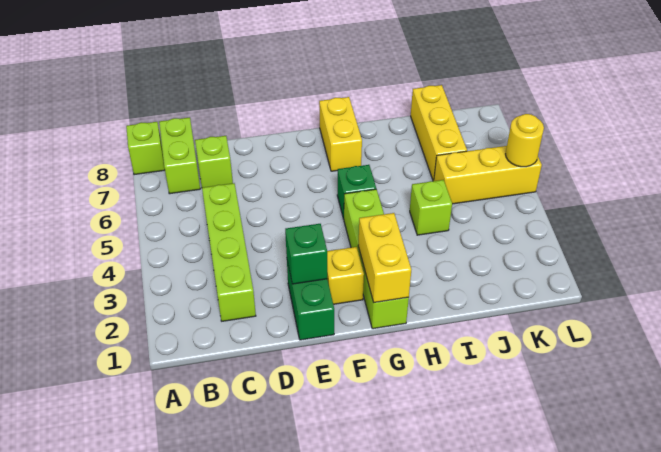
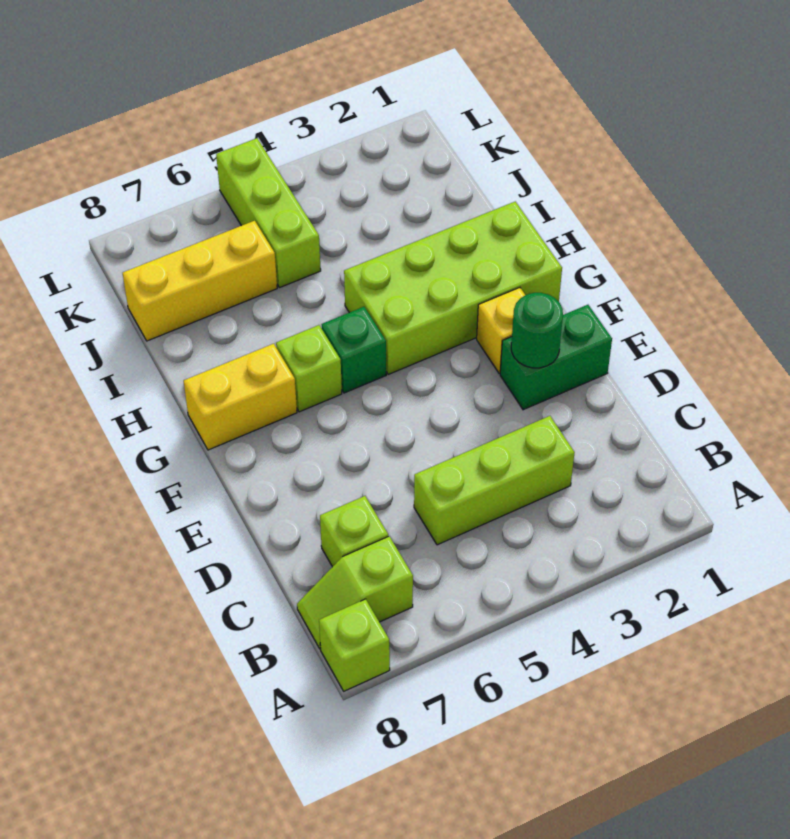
lime brick B7:B8 level 1 -> lime slope B7:B8 level 1 top 7
lime brick C2:C5 level 1 -> lime brick C3:C5 level 1
green brick E2 level 2 -> green round brick E2 level 2
lime brick G1:G4 level 1 -> lime brick G1:H4 level 1
yellow brick G1:G2 level 2 -> none
lime brick I4 level 1 -> lime brick G6 level 1
yellow brick J5:L5 level 1 -> lime brick J5:L5 level 1
yellow round brick L5 level 2 -> none

